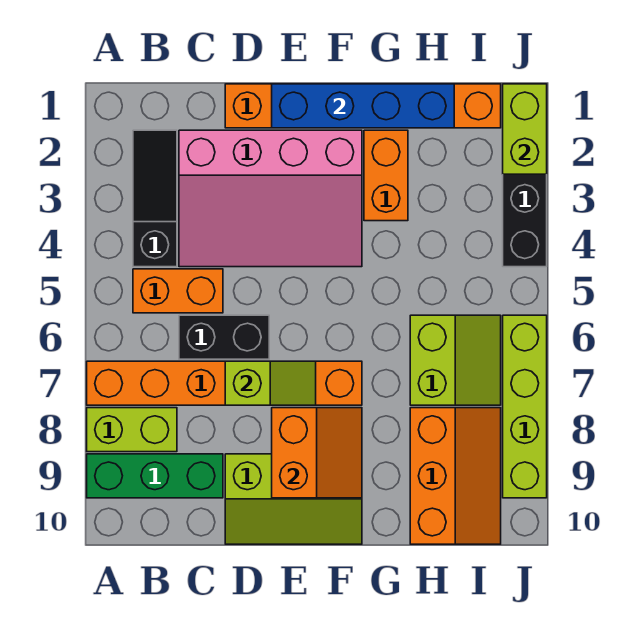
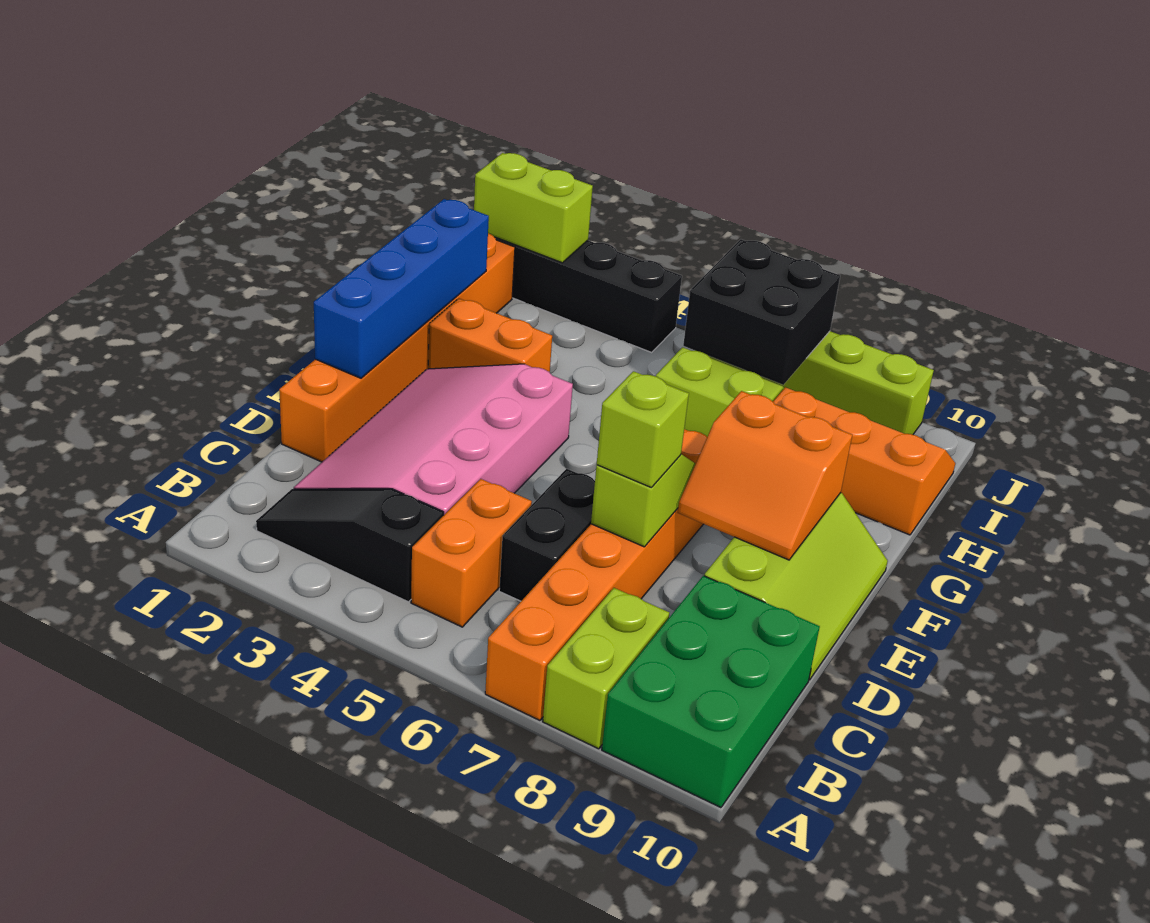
green brick A9:C9 level 1 -> green brick A9:C10 level 1
pink slope C2:F4 level 1 top 2 -> pink slope C2:F4 level 1 top 4
none -> lime brick D7 level 3
orange slope E8:F9 level 2 top E -> orange slope E8:F9 level 2 top F
none -> black brick I6:J7 level 2

